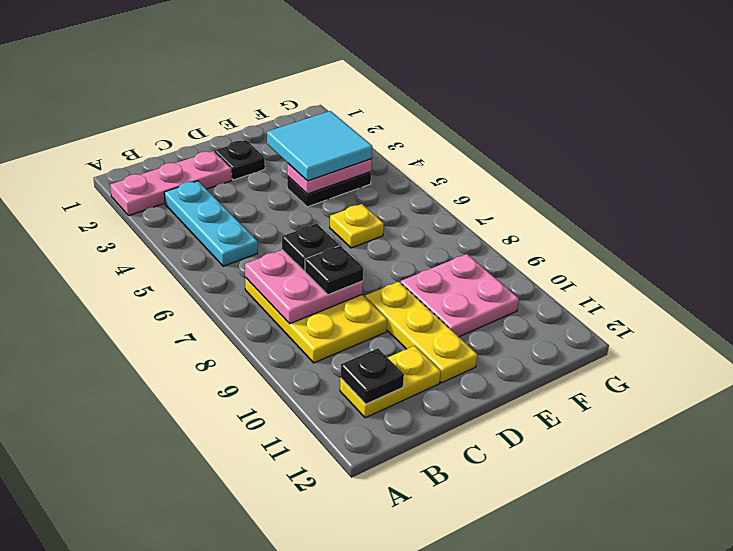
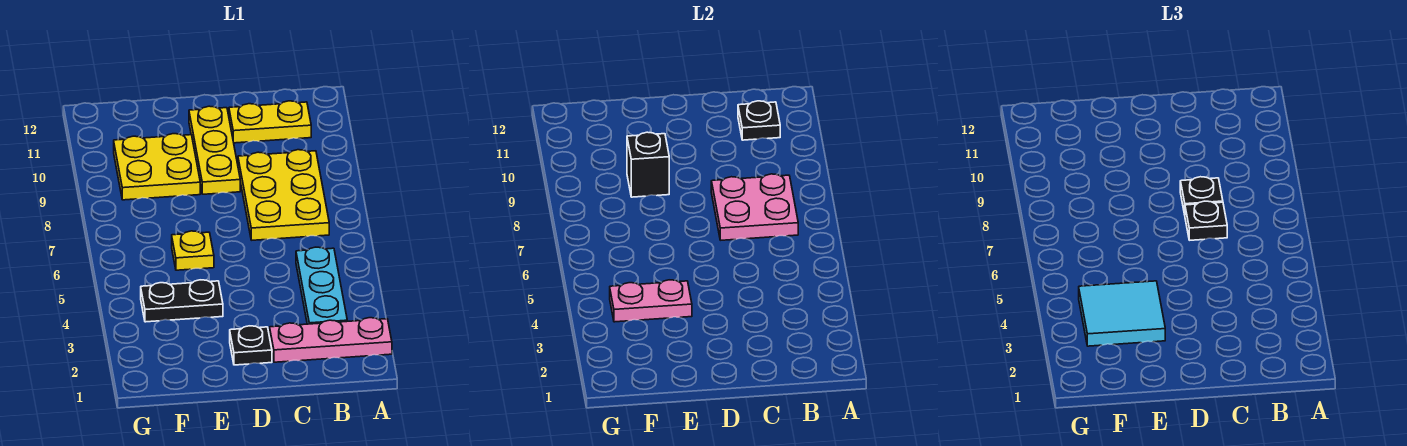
pink plate E9:F10 level 1 -> yellow plate E9:F10 level 1
none -> black brick E9 level 2

